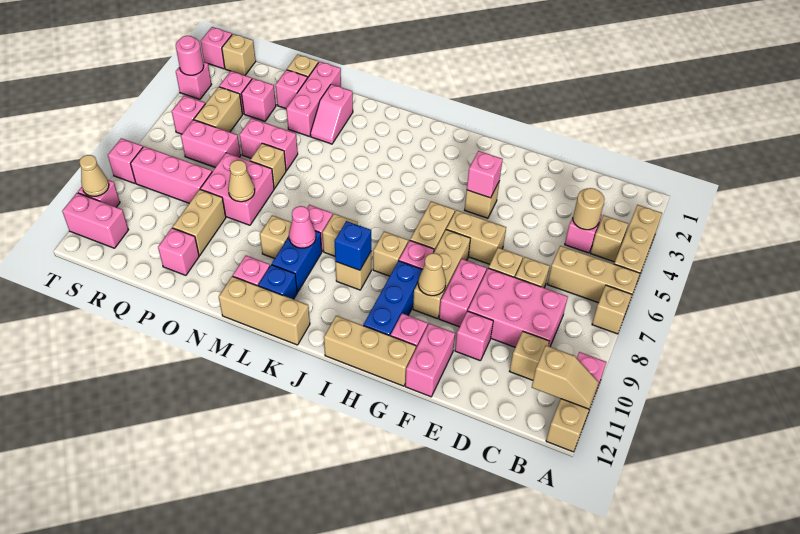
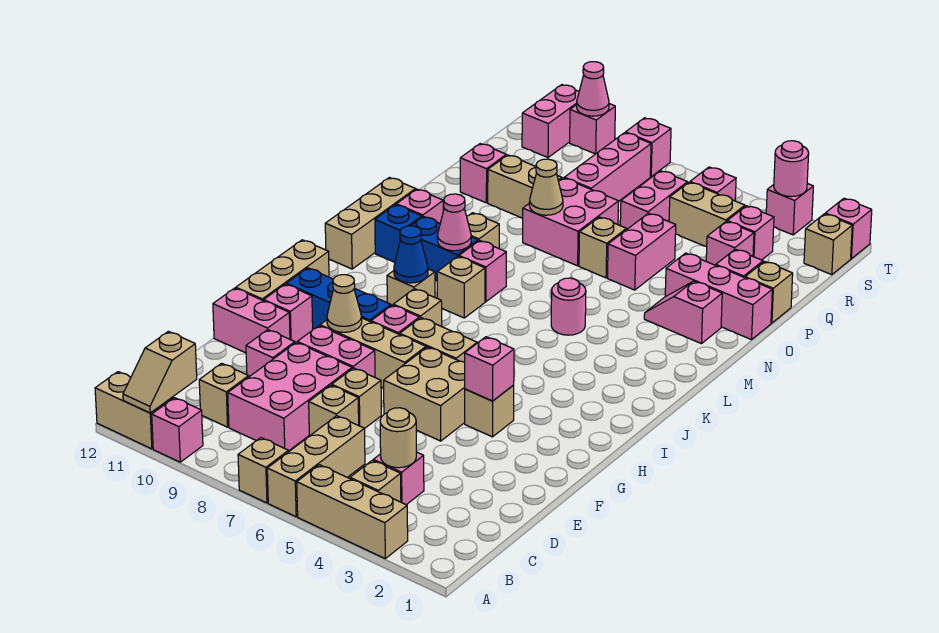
tan brick F6:G6 level 1 -> tan brick F5:G6 level 1
blue brick J9 level 2 -> blue cone J9 level 2
none -> pink round brick L5 level 1
tan cone T10 level 2 -> pink cone T10 level 2

